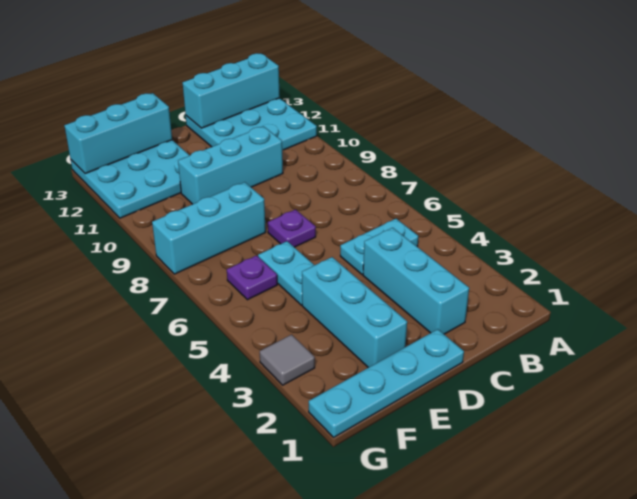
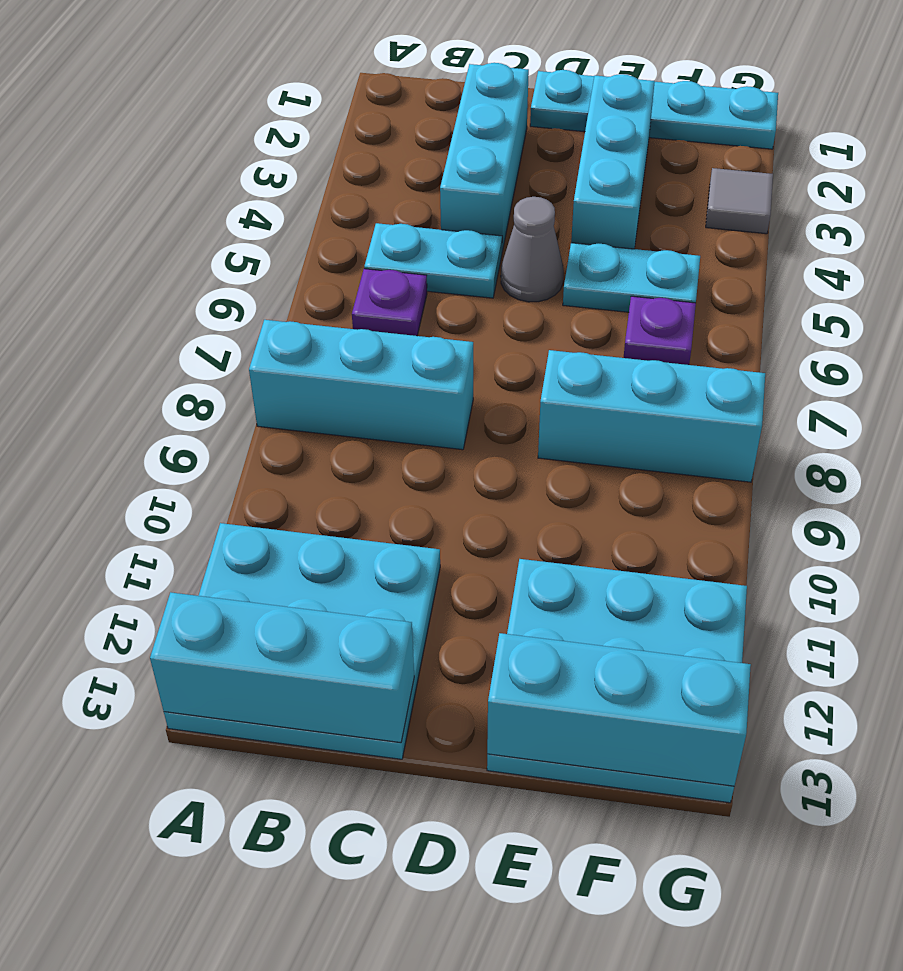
cyan brick C10:E10 level 1 -> cyan brick A8:C8 level 1
none -> grey cone D5 level 1
purple plate D7 level 1 -> purple plate B6 level 1
cyan plate E5:E6 level 1 -> cyan plate E5:F5 level 1

